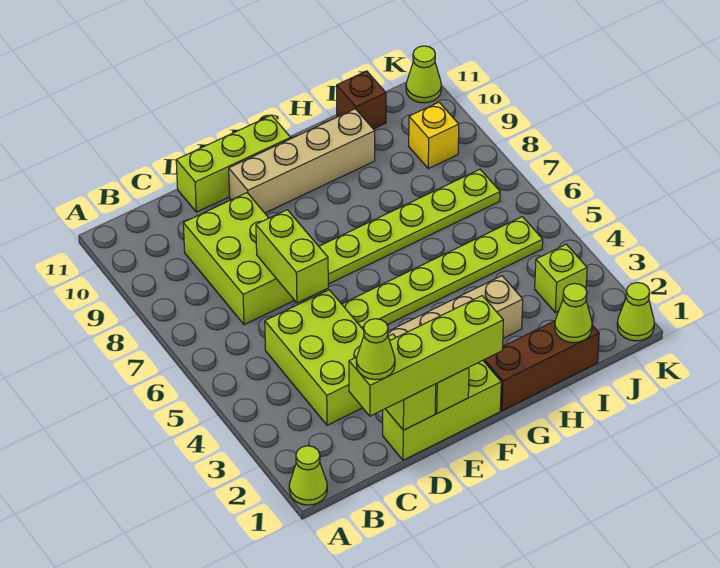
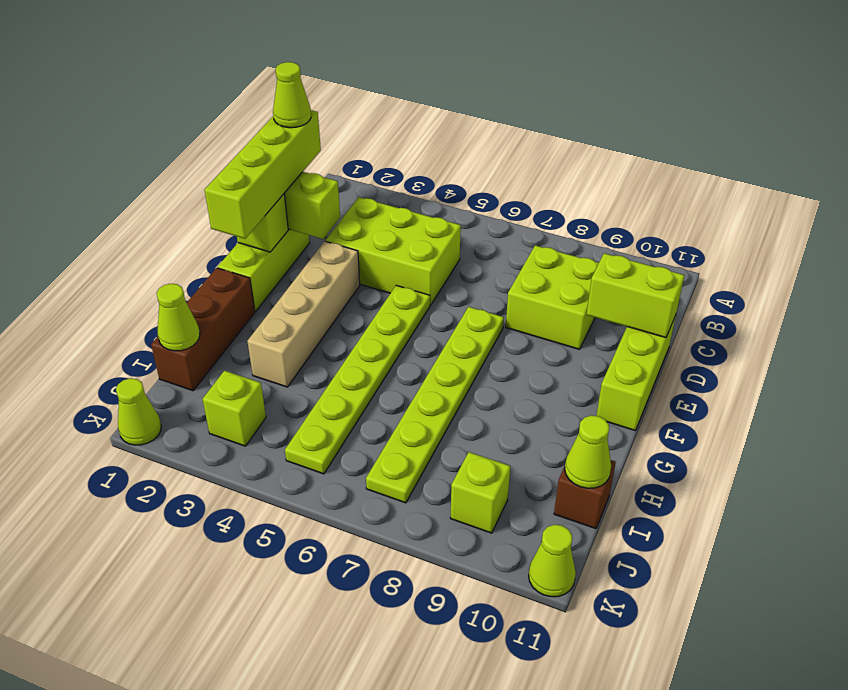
lime cone A1 level 1 -> lime cone I11 level 2
lime brick C7:D9 level 1 -> lime brick C8:D9 level 1
lime brick D6:D7 level 2 -> lime brick D10:D11 level 2
tan brick E10:H10 level 1 -> none
yellow brick J9 level 1 -> lime brick J9 level 1

